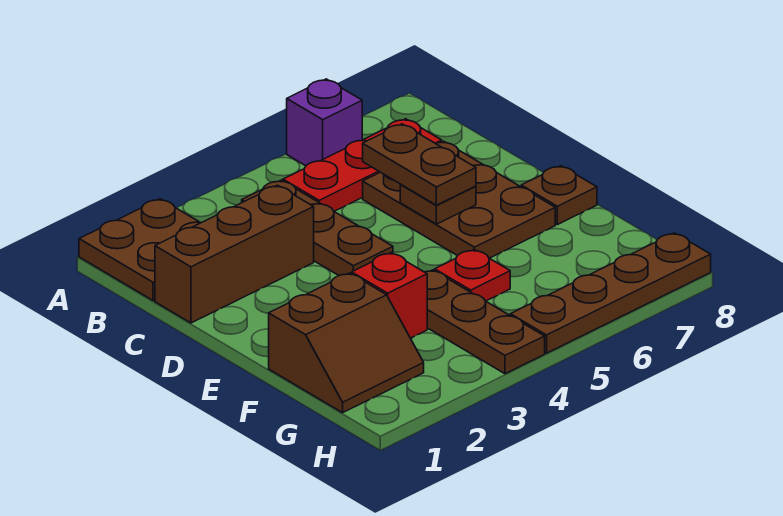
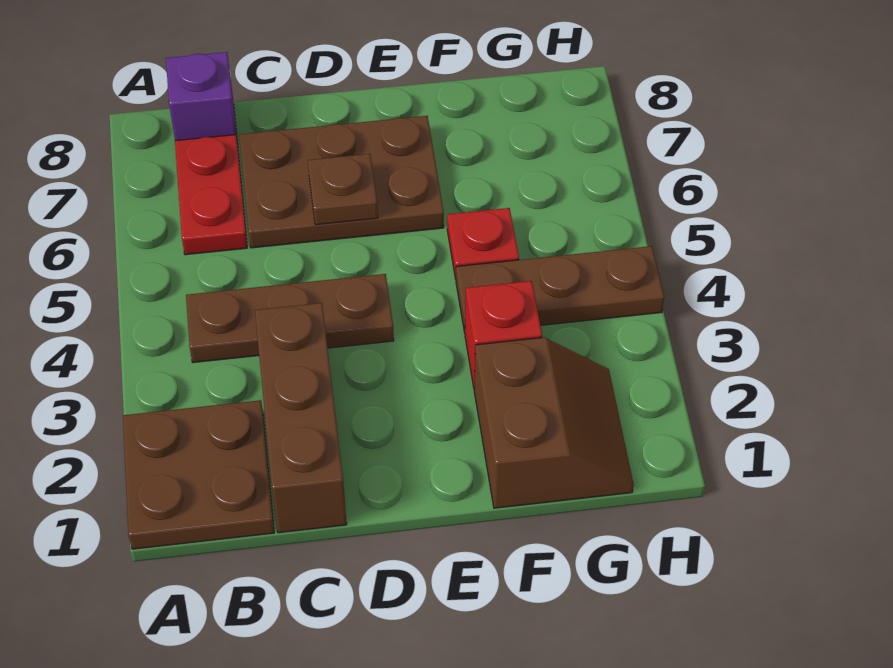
purple brick A6 level 1 -> purple brick B8 level 1
red plate B5:B7 level 1 -> red plate B6:B7 level 1
brown plate C6:D6 level 3 -> none
brown plate E8 level 1 -> none
brown plate H5:H8 level 1 -> none

